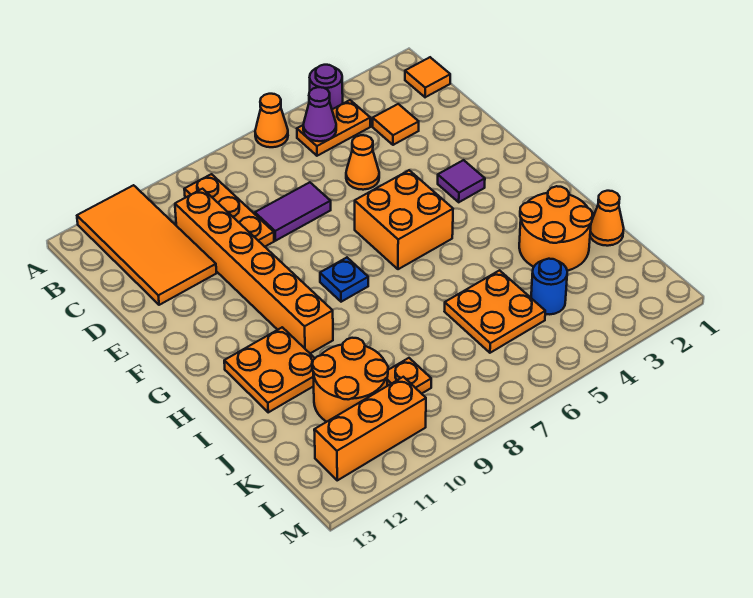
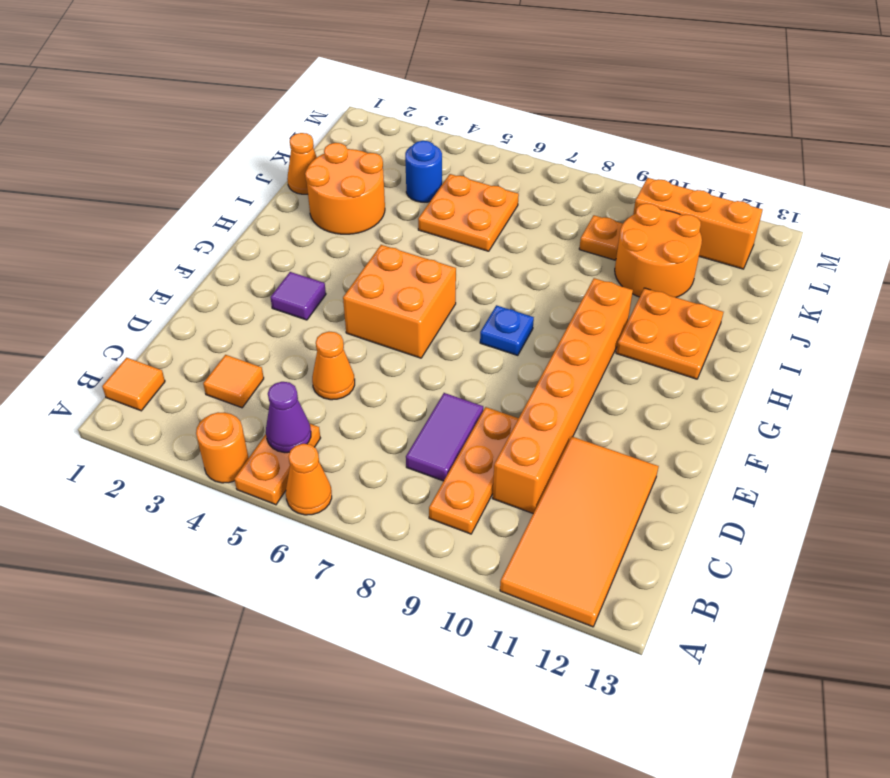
purple round brick A4 level 1 -> orange round brick A4 level 1
orange plate B4:B5 level 1 -> orange plate A5:B5 level 1
purple tile D7:D8 level 1 -> purple tile C8:D8 level 1

